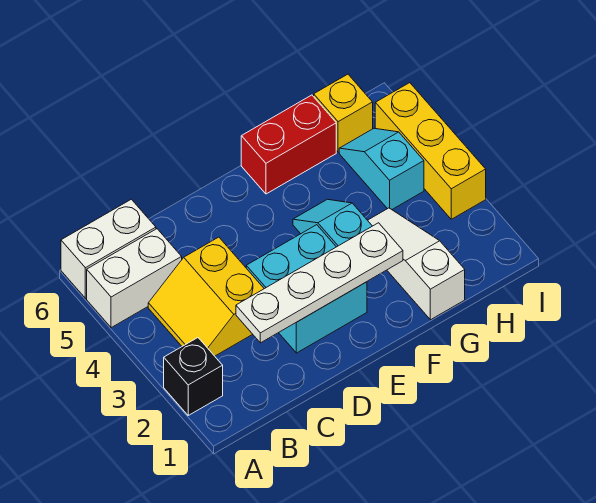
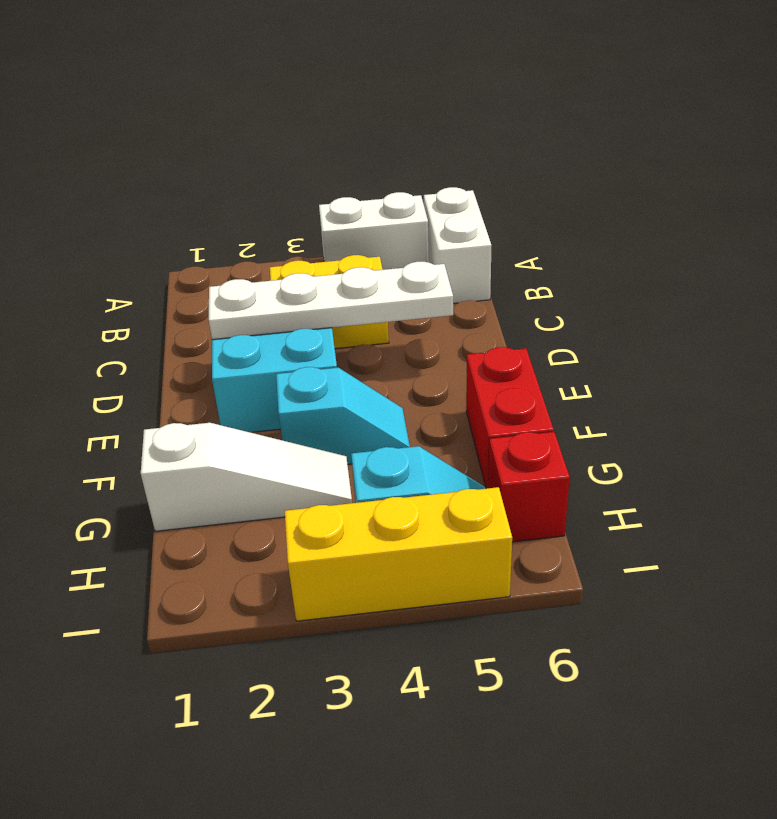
black brick A2 level 1 -> none
white brick A5:B5 level 1 -> white brick A4:A5 level 1
white plate C2:F2 level 2 -> white plate D2:D5 level 2
yellow brick H6 level 1 -> red brick H6 level 1

